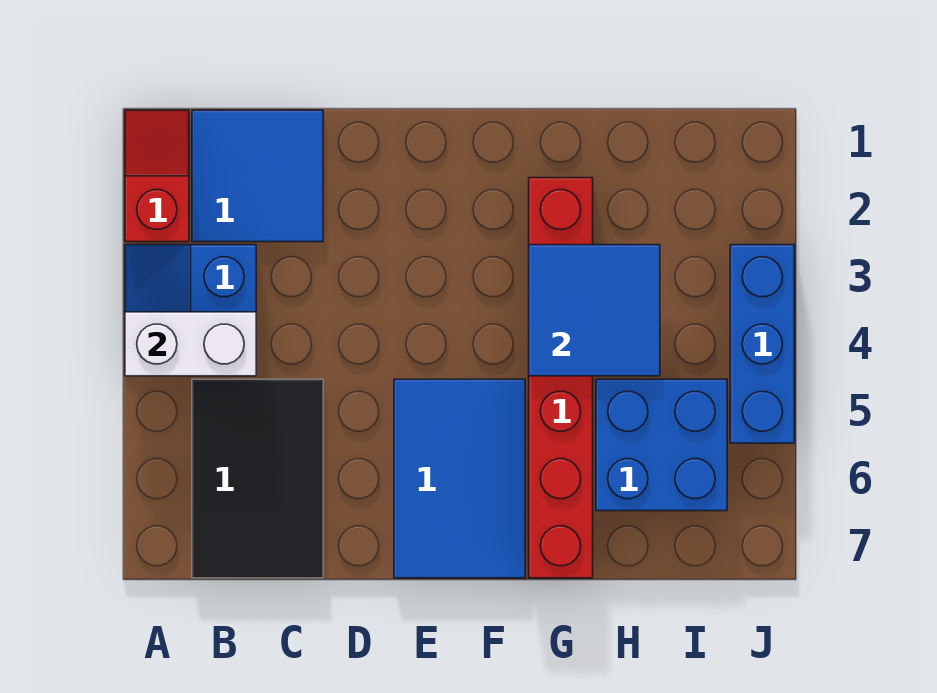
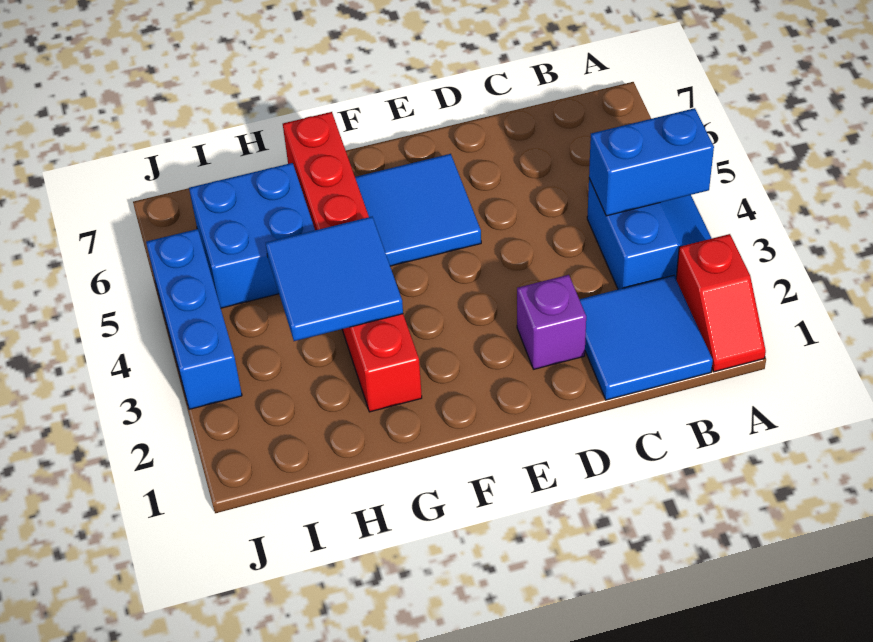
white brick A4:B4 level 2 -> blue brick A4:B4 level 2
black tile B5:C7 level 1 -> none
none -> purple brick D2 level 1
blue tile E5:F7 level 1 -> blue tile E5:F6 level 1

